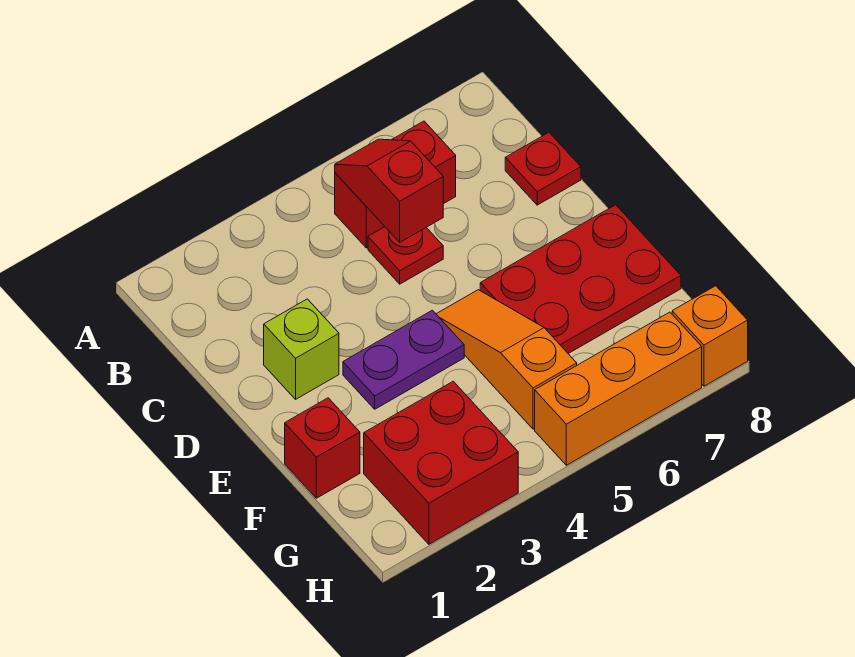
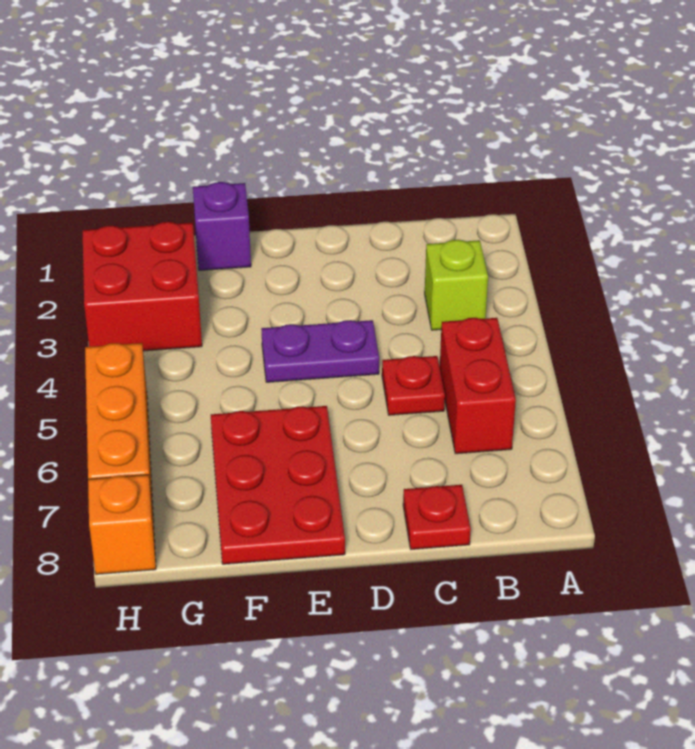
red slope B5:C5 level 2 top C -> none
lime brick D2 level 1 -> lime brick B3 level 1
purple plate E3:E4 level 1 -> purple plate D4:E4 level 1
orange slope E5:G5 level 1 top G -> none
red brick F1 level 1 -> purple brick F1 level 1

